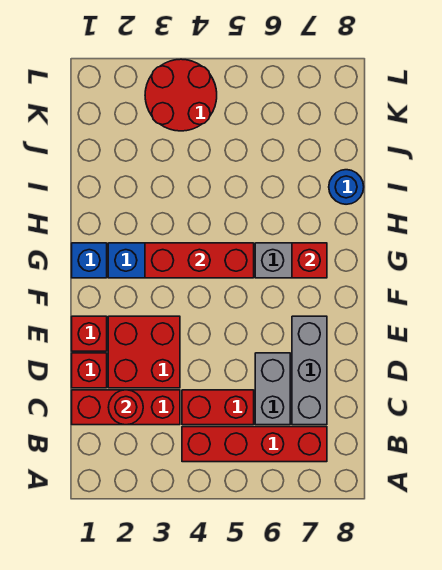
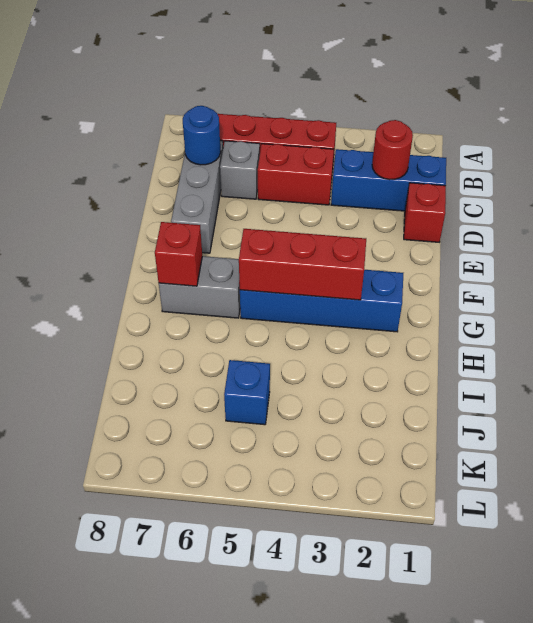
red brick C1:C3 level 1 -> blue brick C1:C3 level 1
grey brick C6:D6 level 1 -> grey brick C6 level 1
red brick D2:E3 level 1 -> none
red brick E1 level 1 -> none
blue brick G1 level 1 -> blue brick J5 level 1
blue round brick I8 level 1 -> blue round brick C7 level 2
red round brick K3:L4 level 1 -> none

